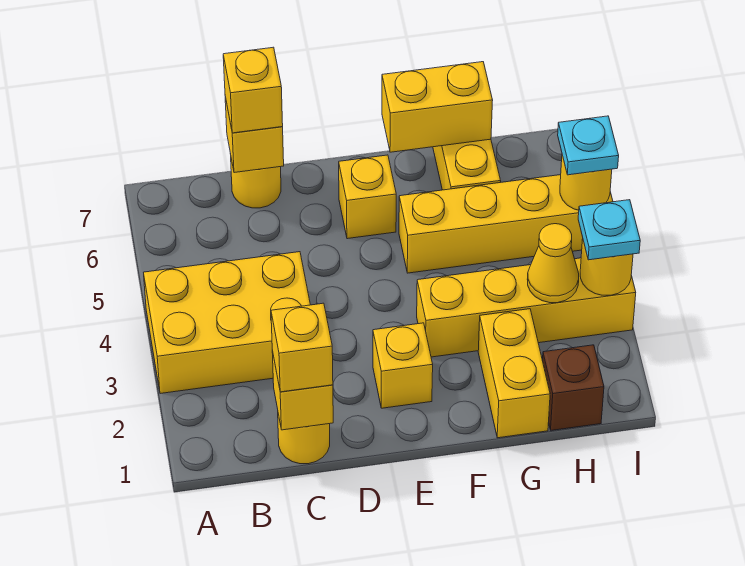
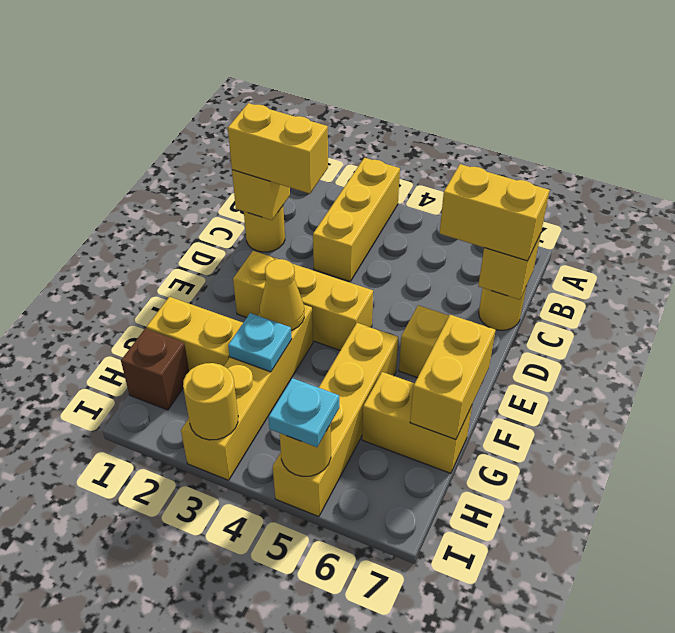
yellow brick A3:C4 level 1 -> yellow brick A3:C3 level 1
yellow brick C1 level 3 -> yellow brick C1:C2 level 3
yellow brick C7 level 3 -> yellow brick C6:C7 level 3
yellow brick E2 level 1 -> yellow brick E2:E4 level 1
yellow cone H3 level 2 -> yellow cone F3 level 2
cyan plate I3 level 3 -> cyan plate G3 level 2

